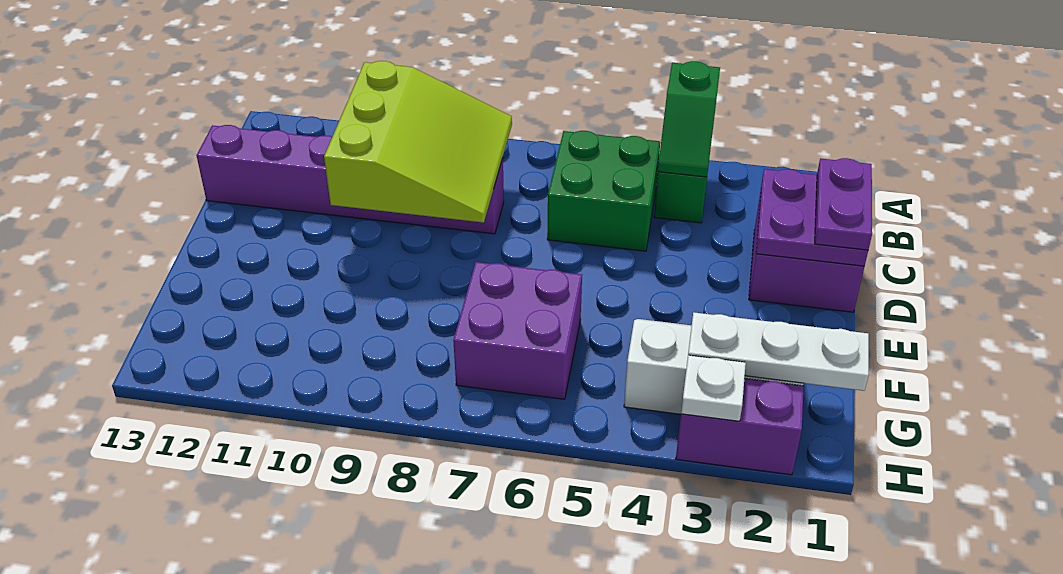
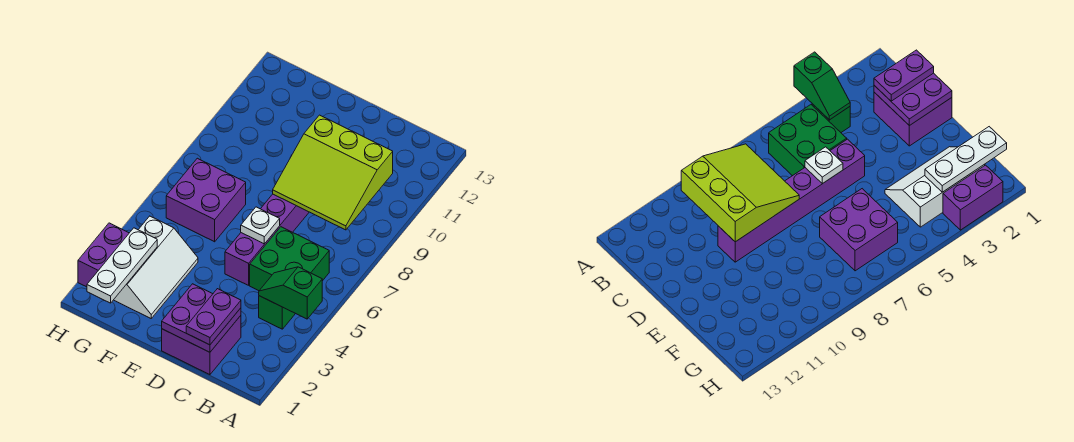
purple plate C1:D1 level 3 -> purple plate C1:C2 level 3
purple brick C8:C13 level 1 -> purple brick D5:D10 level 1
white plate H3 level 2 -> white plate D6 level 2

